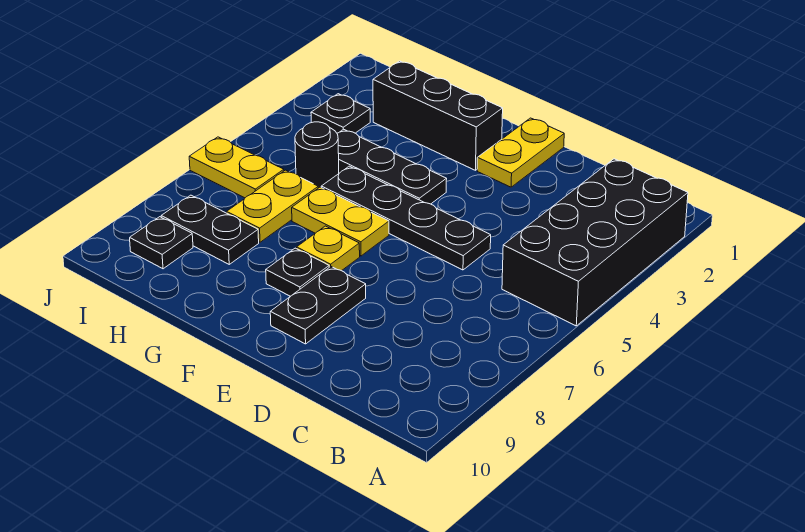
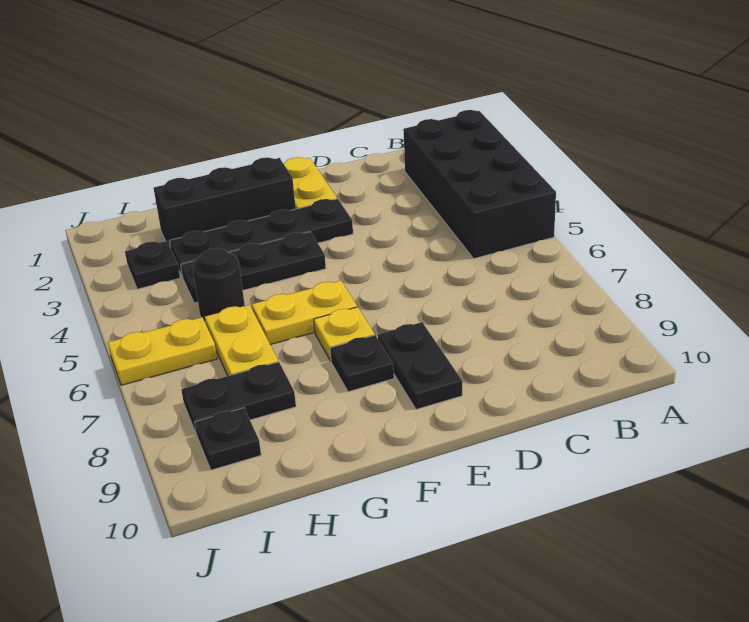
black plate D5:G5 level 1 -> black plate E3:H3 level 1

